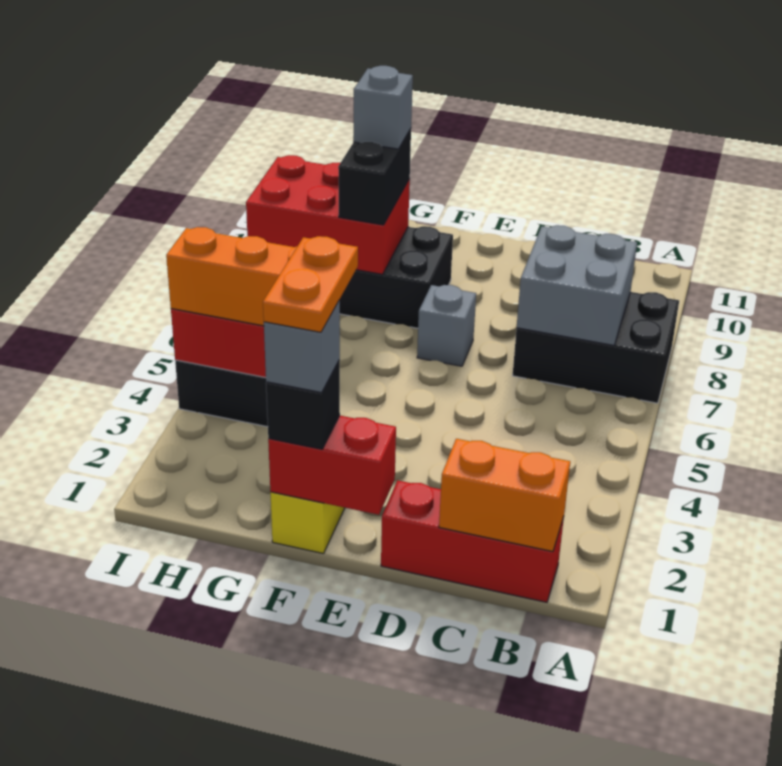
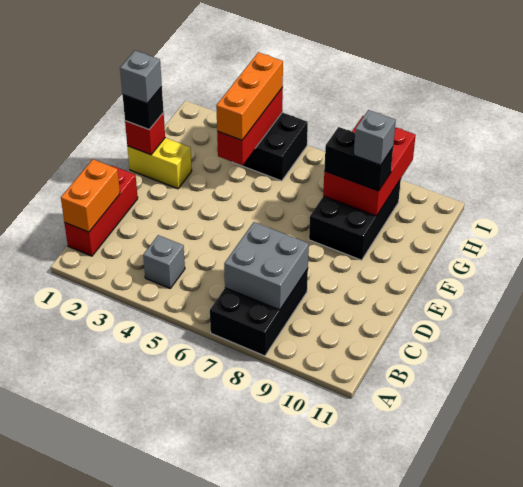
red brick E1:F1 level 2 -> red brick F1 level 2
grey brick E7 level 1 -> grey brick B4 level 1
orange plate F1:F2 level 5 -> none

